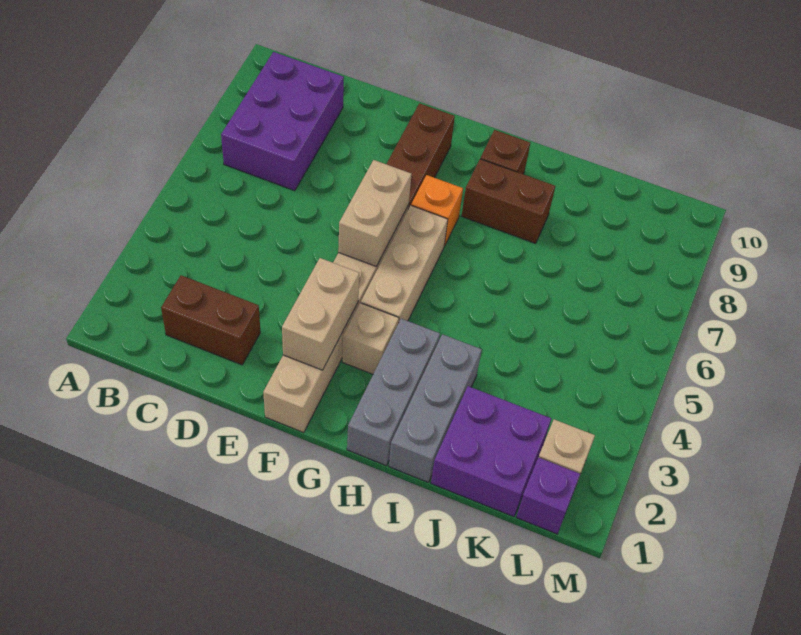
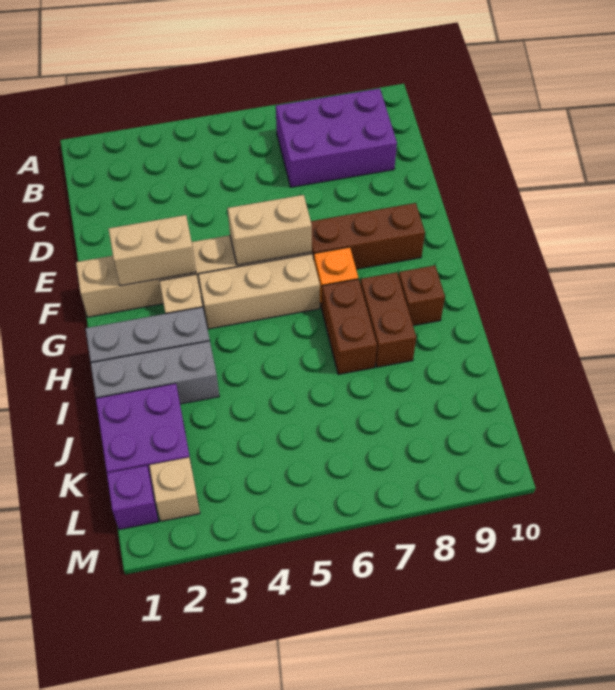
brown brick C2:D2 level 1 -> brown brick H7:I7 level 1

